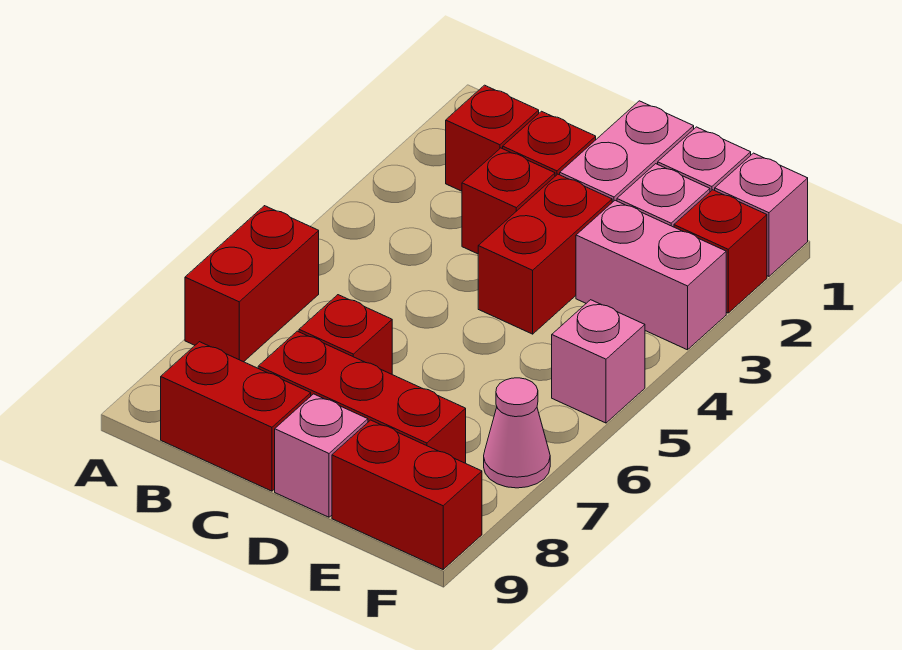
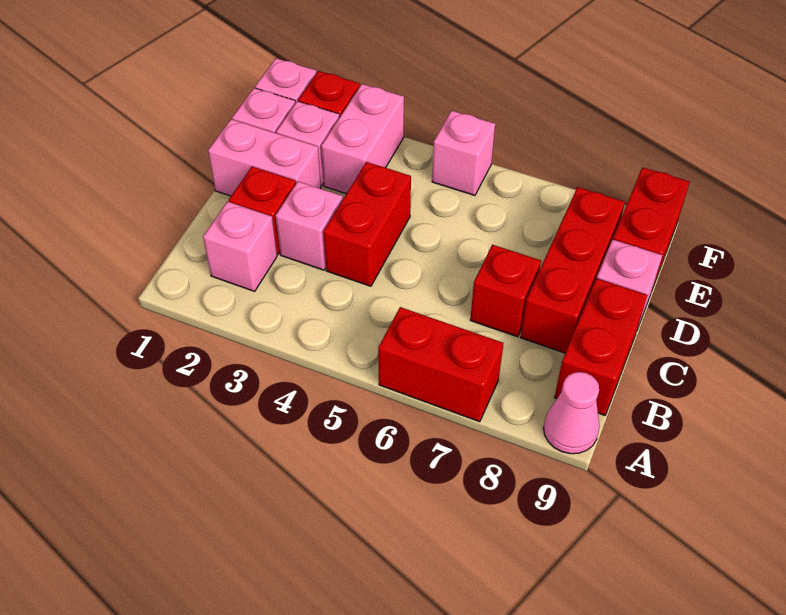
red brick B2 level 1 -> pink brick B2 level 1
red brick C3 level 1 -> pink brick C3 level 1
red brick D3:D4 level 1 -> red brick C4:D4 level 1
pink cone F7 level 1 -> pink cone A9 level 1

